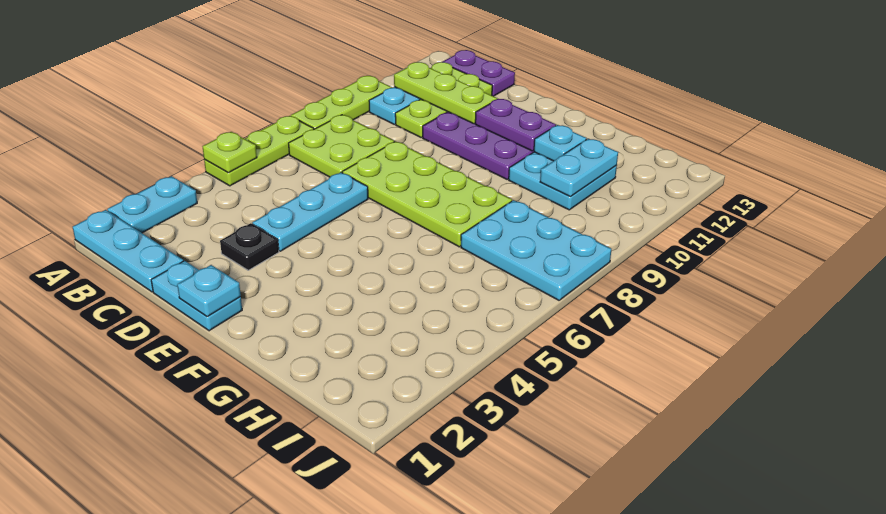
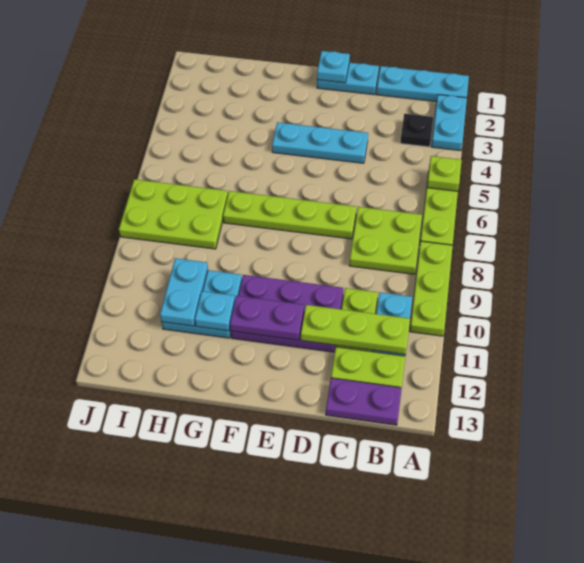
black plate D3 level 1 -> black plate B3 level 1
cyan plate D4:D6 level 1 -> cyan plate D4:F4 level 1
lime plate D7:G8 level 1 -> lime plate D7:G7 level 1
cyan plate H7:J8 level 1 -> lime plate H7:J8 level 1

